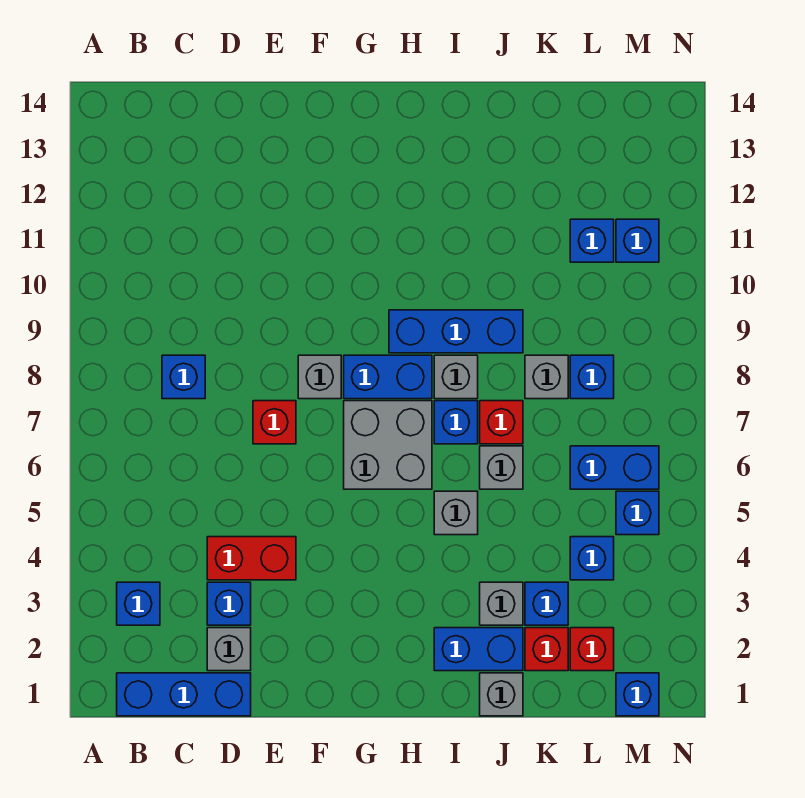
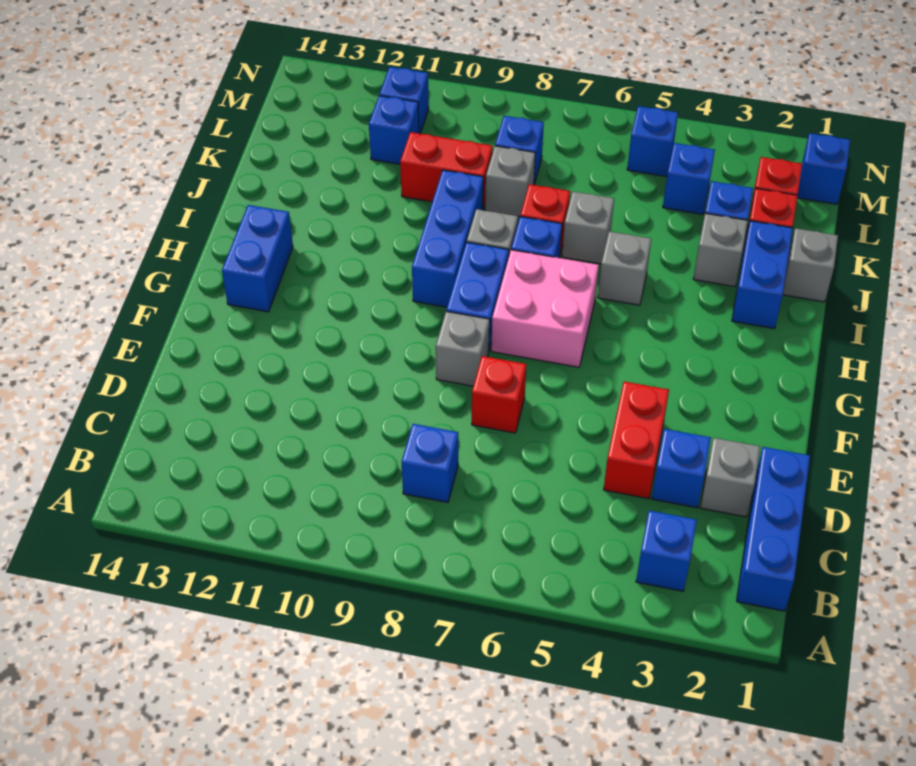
grey brick G6:H7 level 1 -> pink brick G6:H7 level 1
none -> red brick K9:K10 level 1
blue brick L6:M6 level 1 -> blue brick G13:H13 level 1

